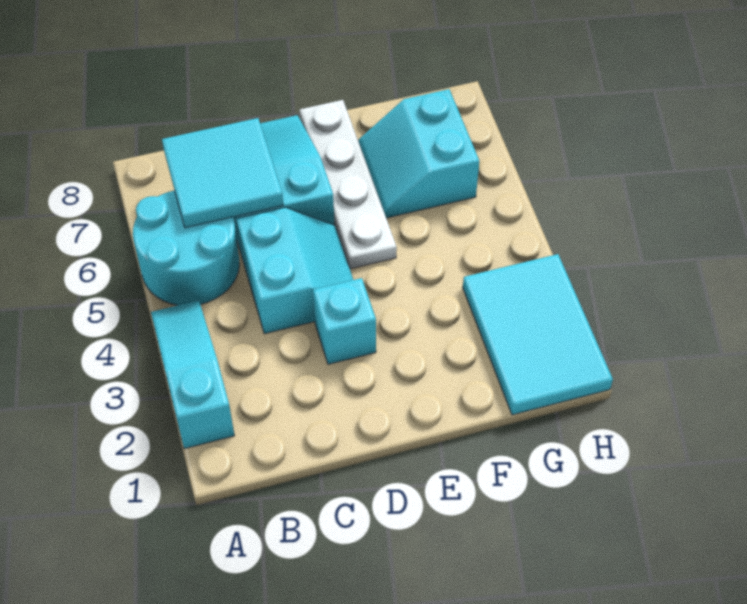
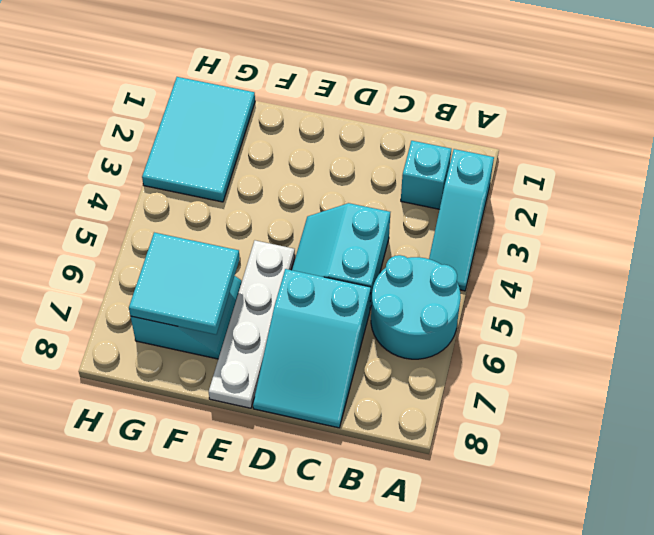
cyan tile B6:C7 level 2 -> cyan tile F6:G7 level 2
cyan brick D3 level 1 -> cyan brick B2 level 1

